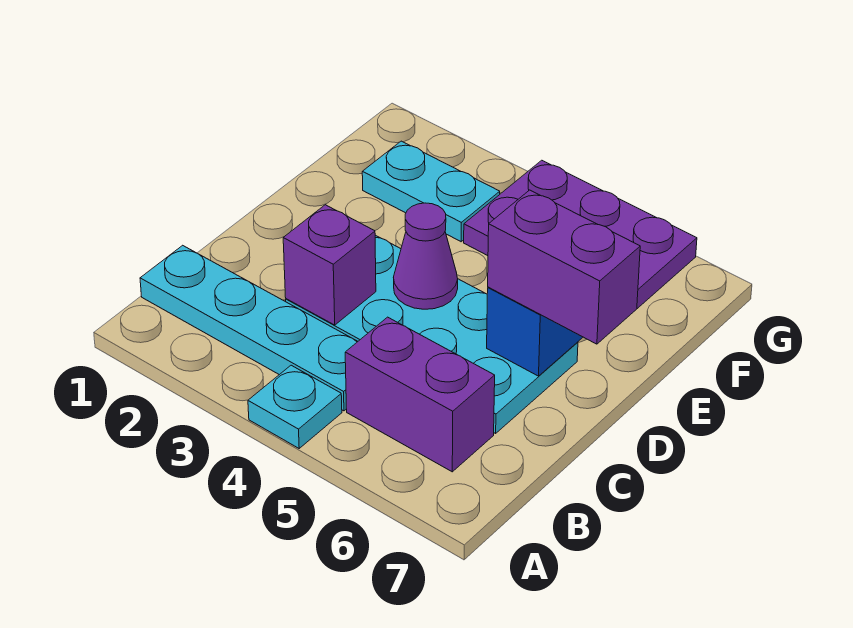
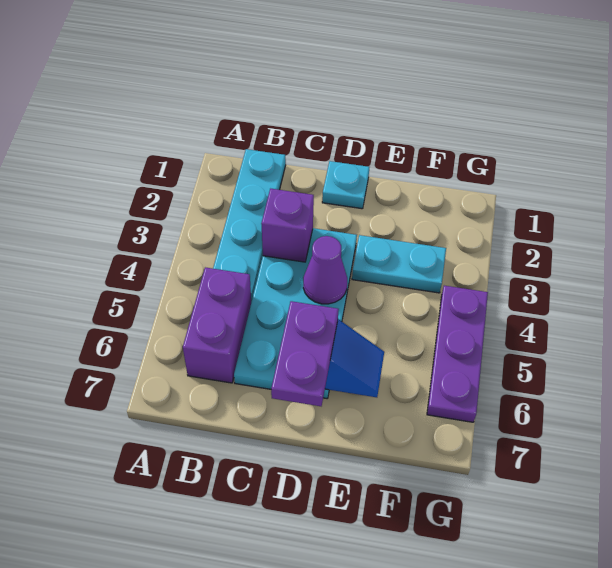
cyan plate A4 level 1 -> cyan plate D1 level 1
purple brick D6:D7 level 3 -> purple plate D6:D7 level 3
cyan plate F2:F3 level 1 -> cyan plate E3:F3 level 1
purple plate F4:G6 level 1 -> purple plate G4:G6 level 1

